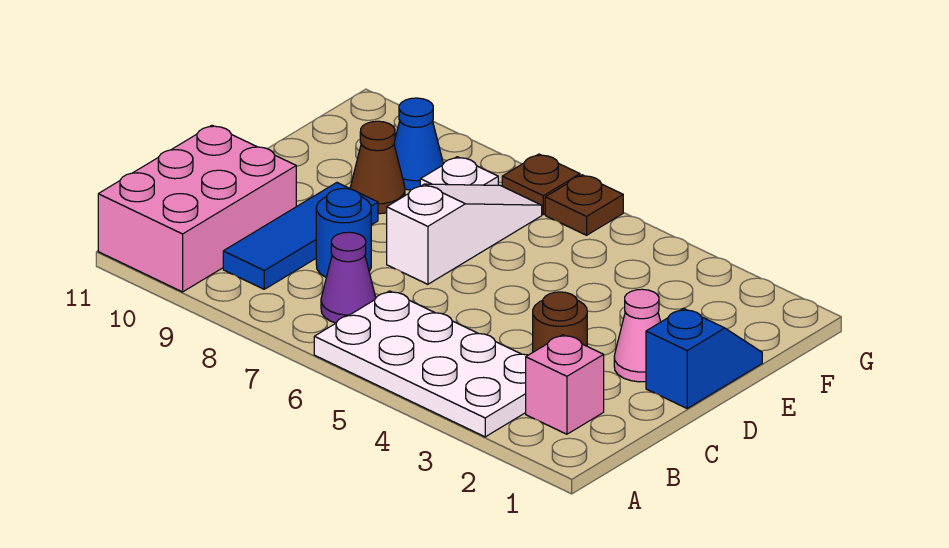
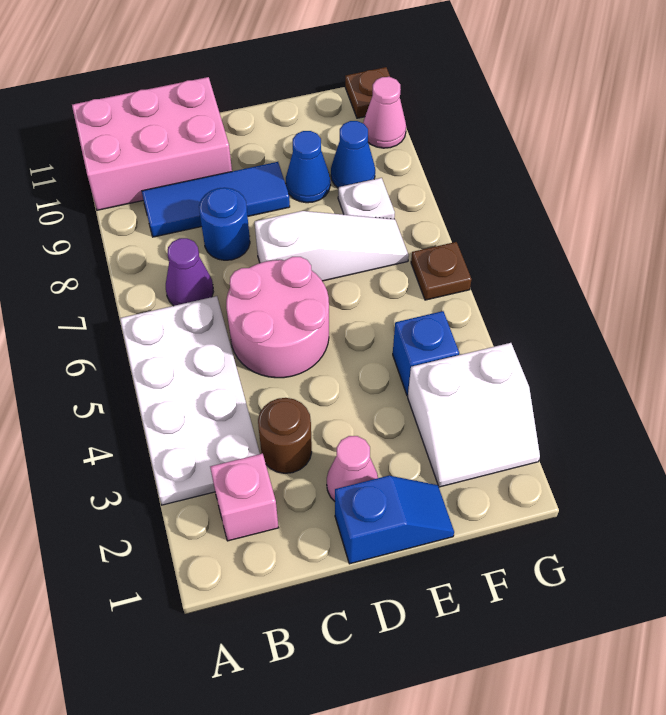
none -> pink round brick C5:D6 level 1
brown cone E9 level 1 -> blue cone E9 level 1
none -> white slope F2:G3 level 1 top 3
none -> blue brick F4 level 1
brown plate G7 level 1 -> brown plate G11 level 1
none -> pink cone G10 level 1

